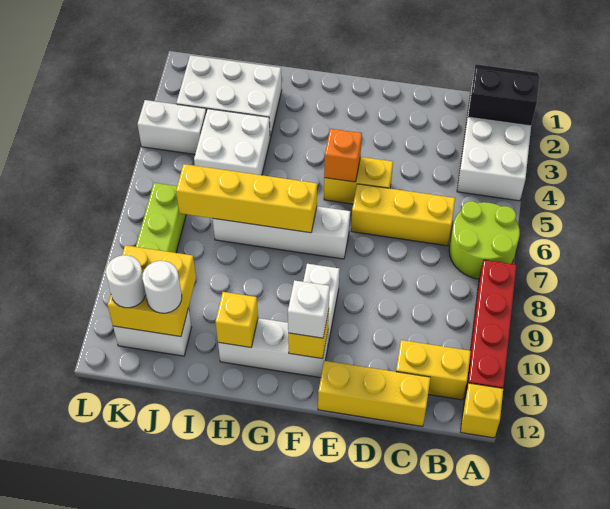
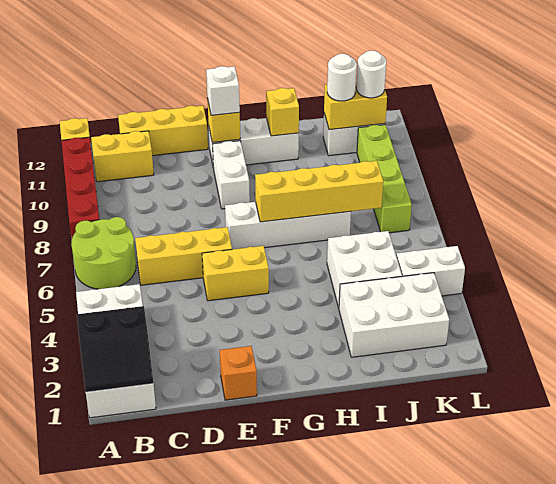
orange brick F5 level 2 -> orange brick E1 level 1
yellow brick J10:K11 level 2 -> yellow brick J11:K11 level 2

